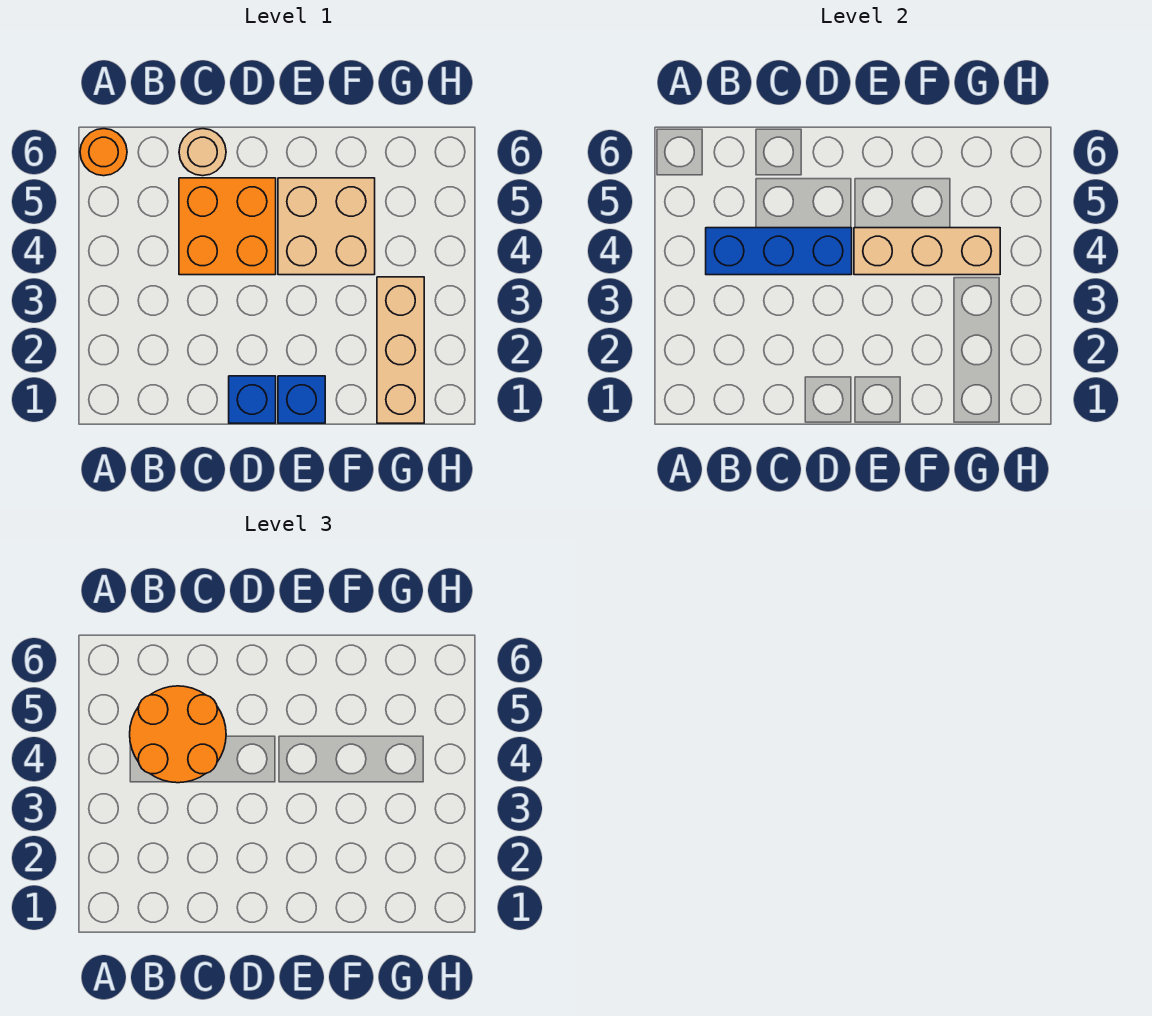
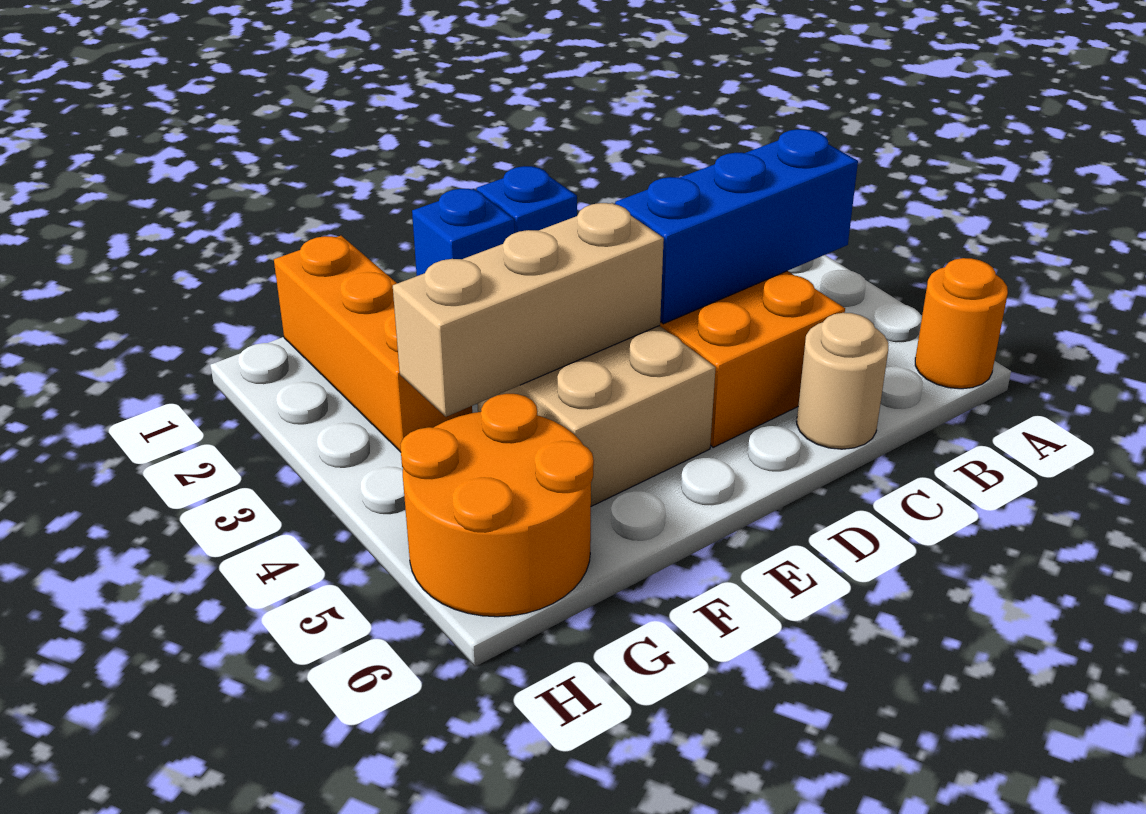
orange round brick B4:C5 level 3 -> orange round brick G5:H6 level 1
tan brick G1:G3 level 1 -> orange brick G1:G3 level 1

